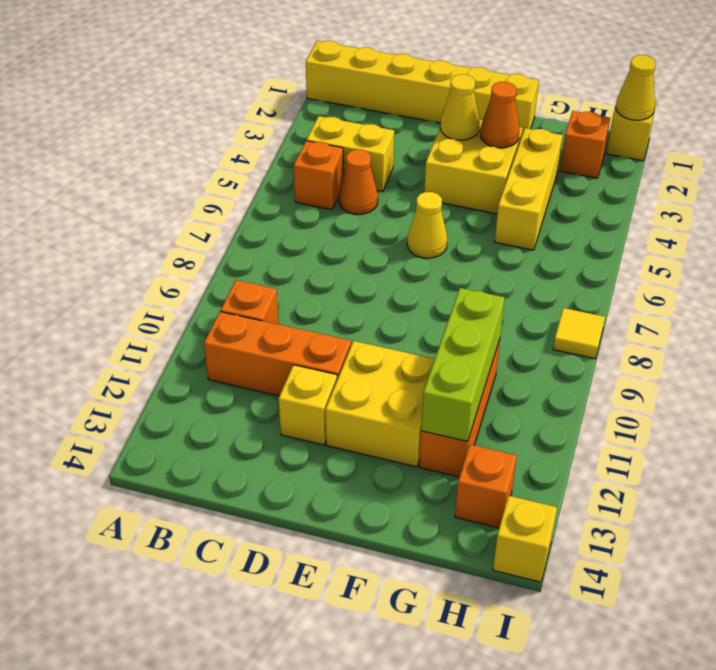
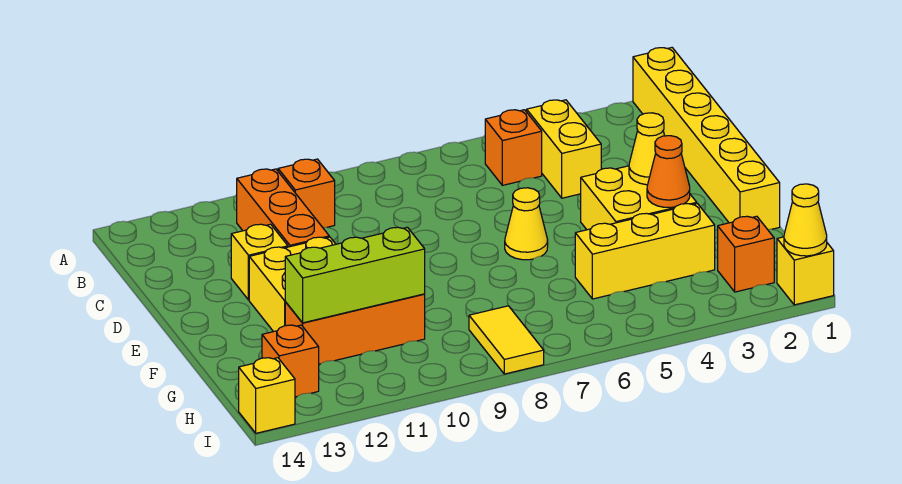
orange cone C5 level 1 -> none
yellow tile I8 level 1 -> yellow tile H8:I8 level 1

